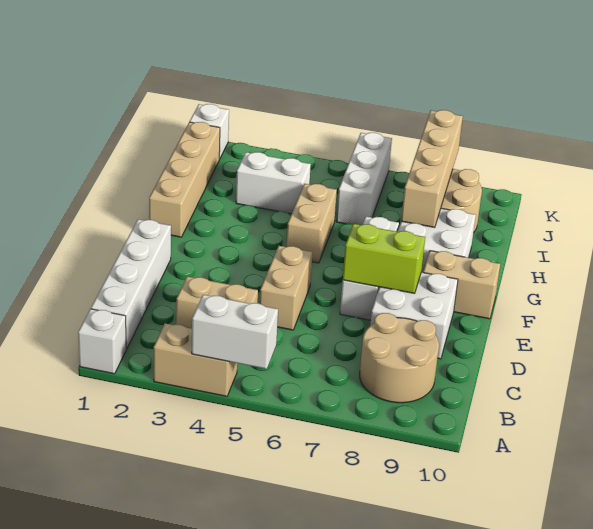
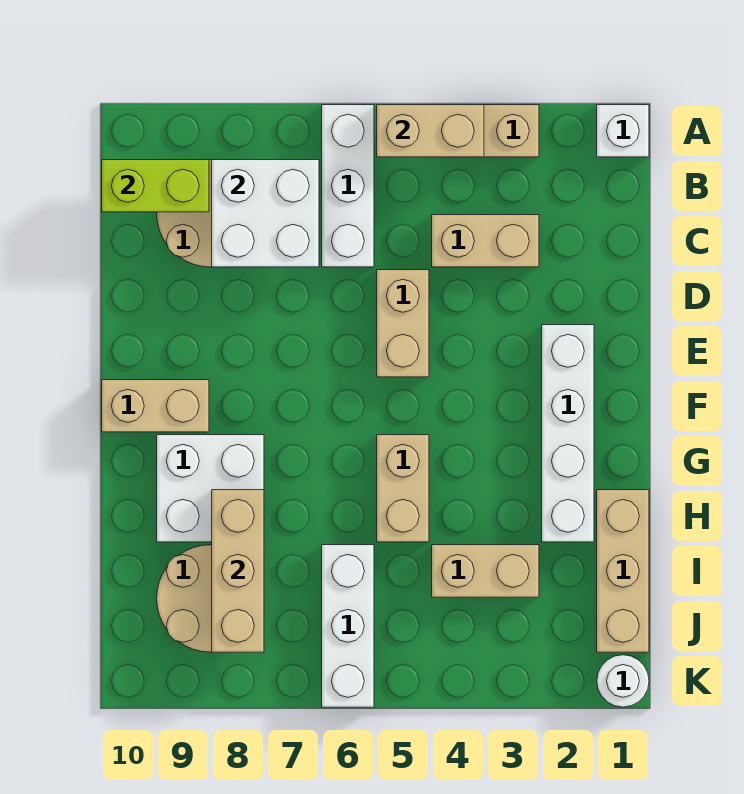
white brick A4:A5 level 2 -> tan brick A4:A5 level 2
white brick B1:E1 level 1 -> white brick E2:H2 level 1
white brick D8:E9 level 1 -> white brick B7:C8 level 2
white brick E7:G7 level 1 -> white brick A6:C6 level 1
lime brick E7:E8 level 2 -> lime brick B9:B10 level 2
tan brick G1:J1 level 1 -> tan brick H1:J1 level 1
tan brick H8:K8 level 2 -> tan brick H8:J8 level 2
white brick I3:I4 level 1 -> tan brick I3:I4 level 1
white brick K1 level 1 -> white round brick K1 level 1

